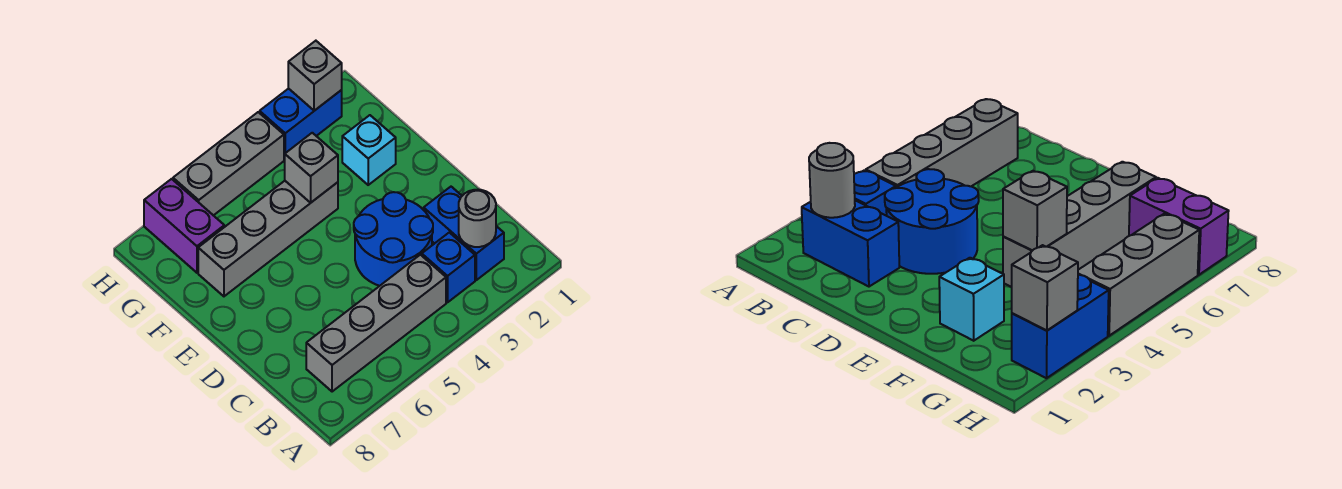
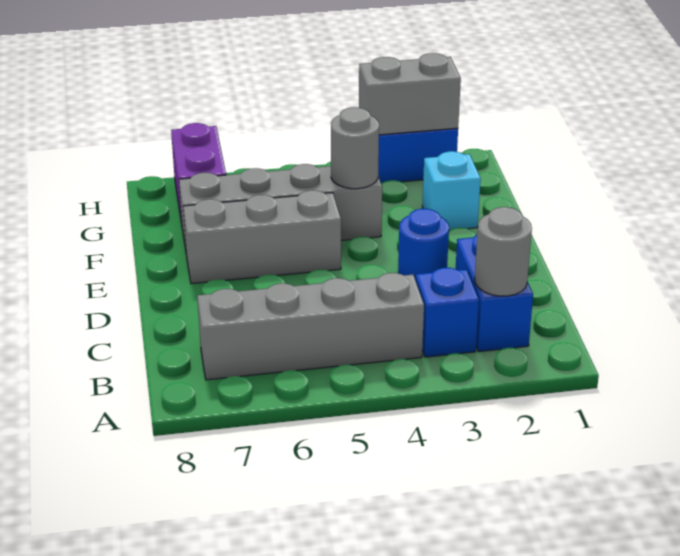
blue round brick C3:D4 level 1 -> blue round brick D3 level 1
grey brick F4 level 2 -> grey round brick F4 level 2
grey brick H2 level 2 -> grey brick H2:H3 level 2
grey brick H4:H6 level 1 -> grey brick E5:E7 level 1

